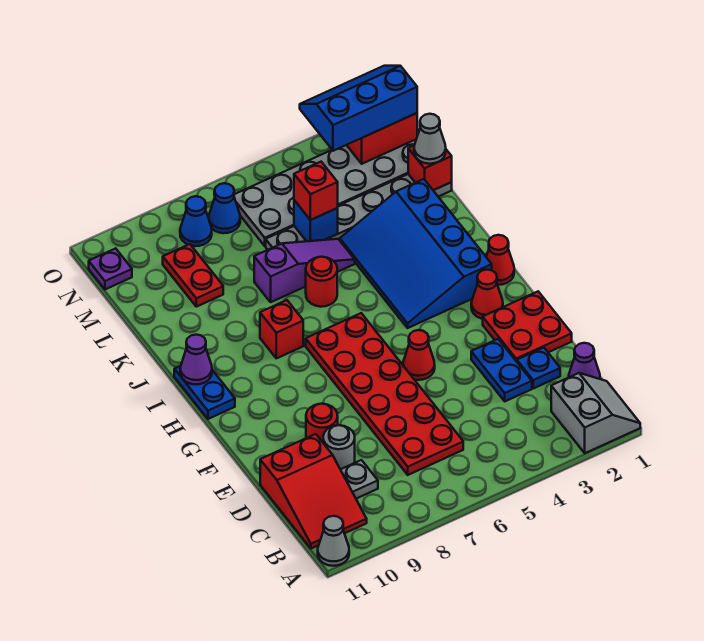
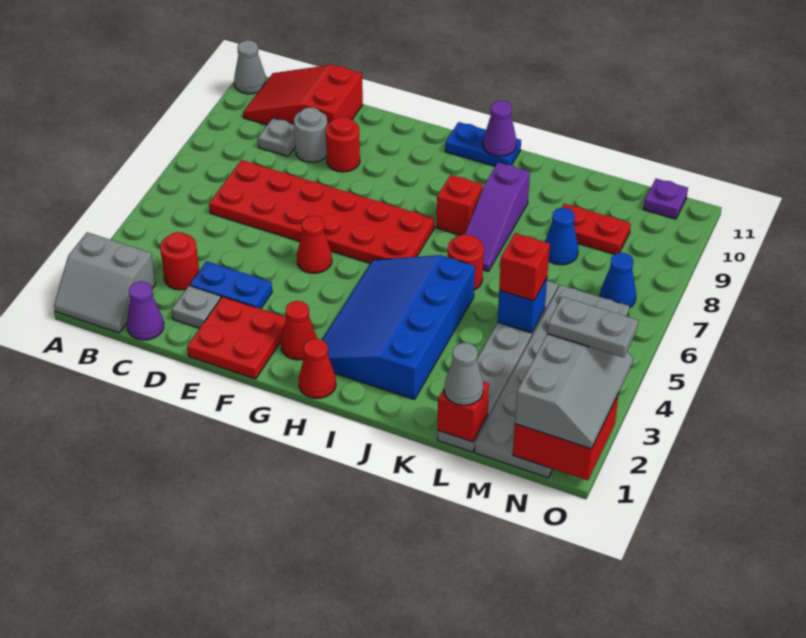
none -> red round brick C3 level 1
blue plate D2 level 1 -> grey plate D2 level 1
blue slope H2:K4 level 1 top 2 -> blue slope H2:J5 level 1 top J
purple slope K5:K7 level 1 top 7 -> purple slope J7:J9 level 1 top 9
blue slope N1:O3 level 3 top N -> grey slope N1:O3 level 3 top N
none -> grey plate N3:O3 level 4
blue cone N8 level 1 -> blue cone L8 level 1

